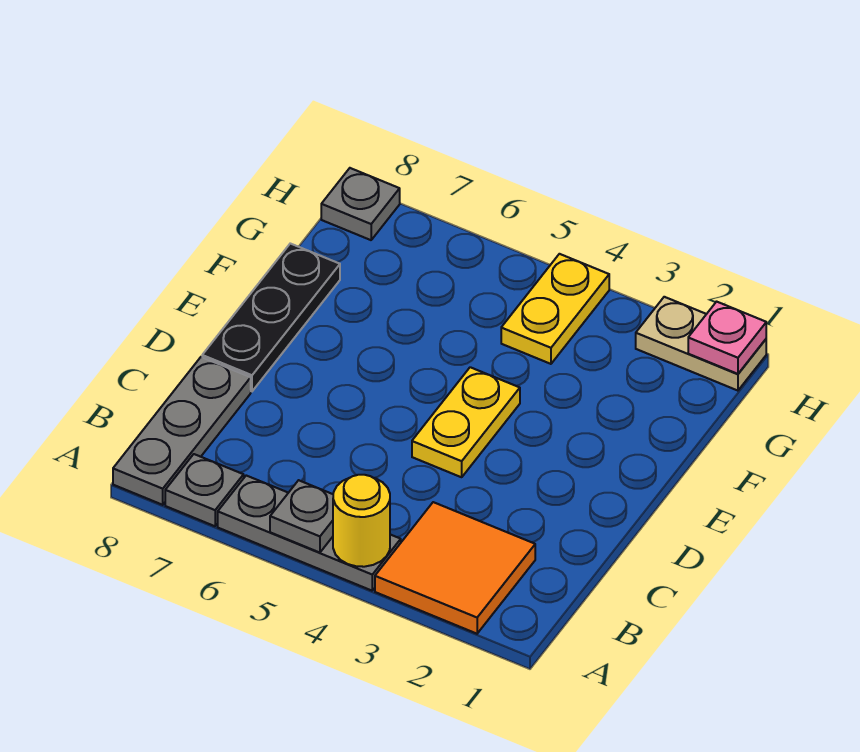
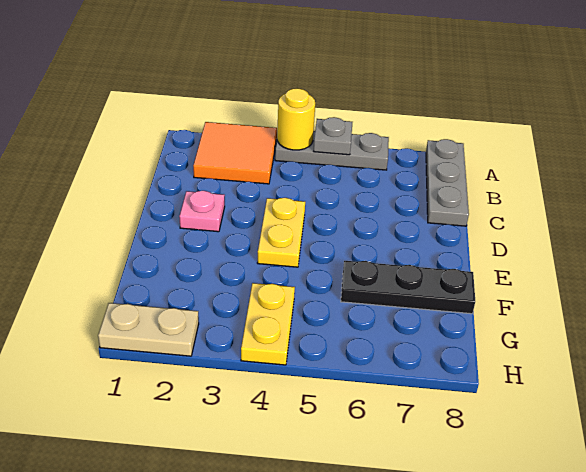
grey plate A7 level 1 -> none
black plate D8:F8 level 1 -> black plate F6:F8 level 1
pink plate H1 level 2 -> pink plate D2 level 1
grey plate H8 level 1 -> none

